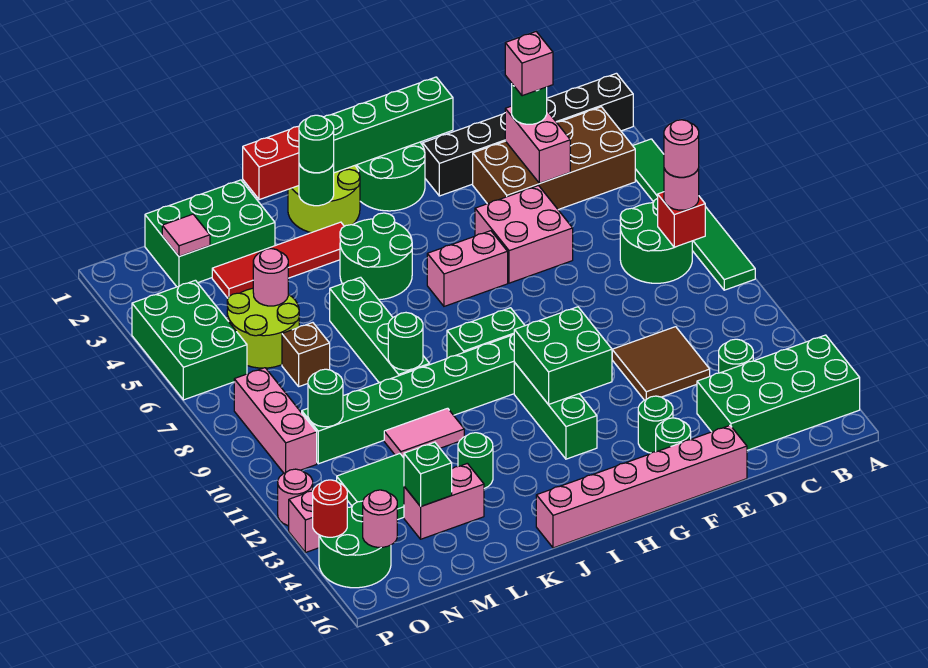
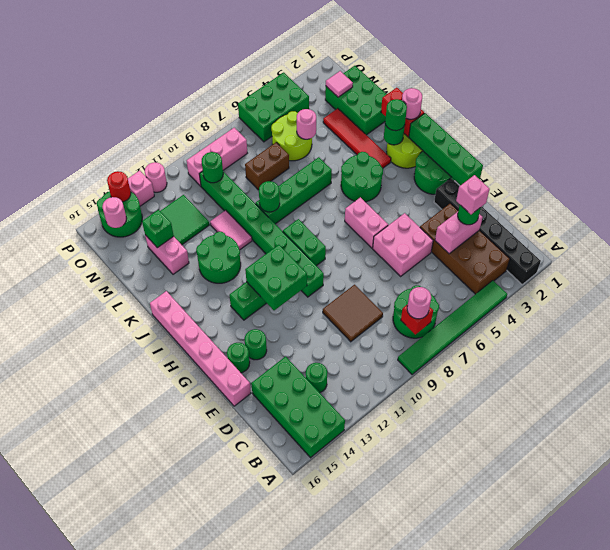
pink round brick B8 level 4 -> pink round brick J1 level 3
brown tile D11:E12 level 1 -> brown tile D9:E10 level 1
green round brick K13 level 1 -> green round brick J12:K13 level 1
brown brick M7 level 1 -> brown brick M7:M8 level 1

